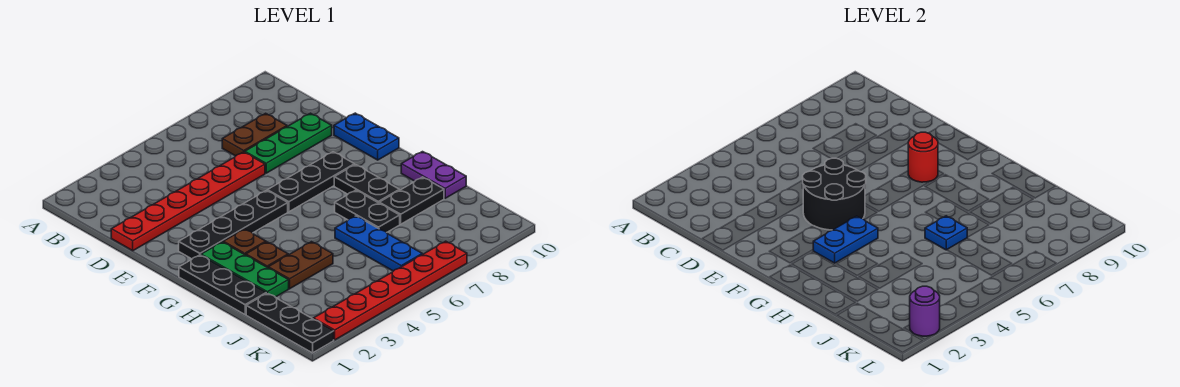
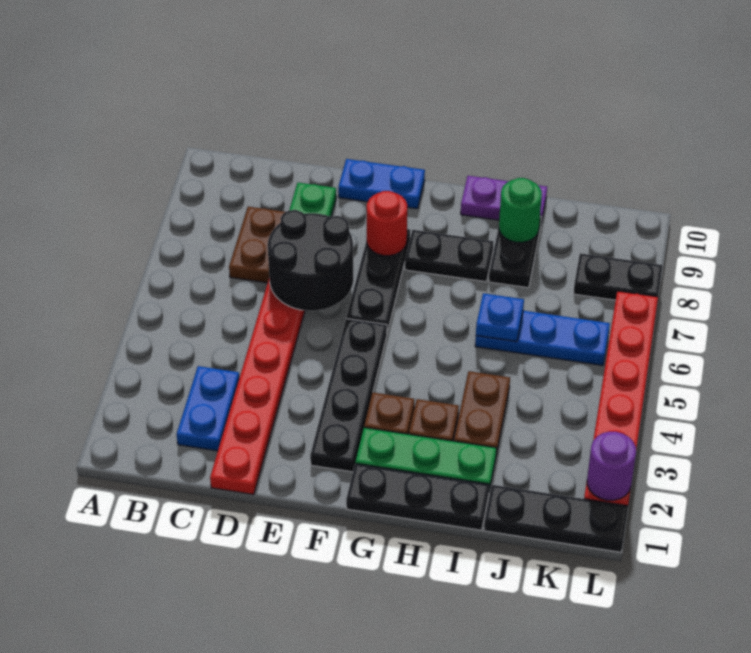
black round brick E4:F5 level 2 -> black round brick D6:E7 level 2
blue plate G3:G4 level 2 -> blue plate C2:C3 level 1
black plate H7:I7 level 1 -> black plate K8:L8 level 1
none -> green round brick I9 level 2

